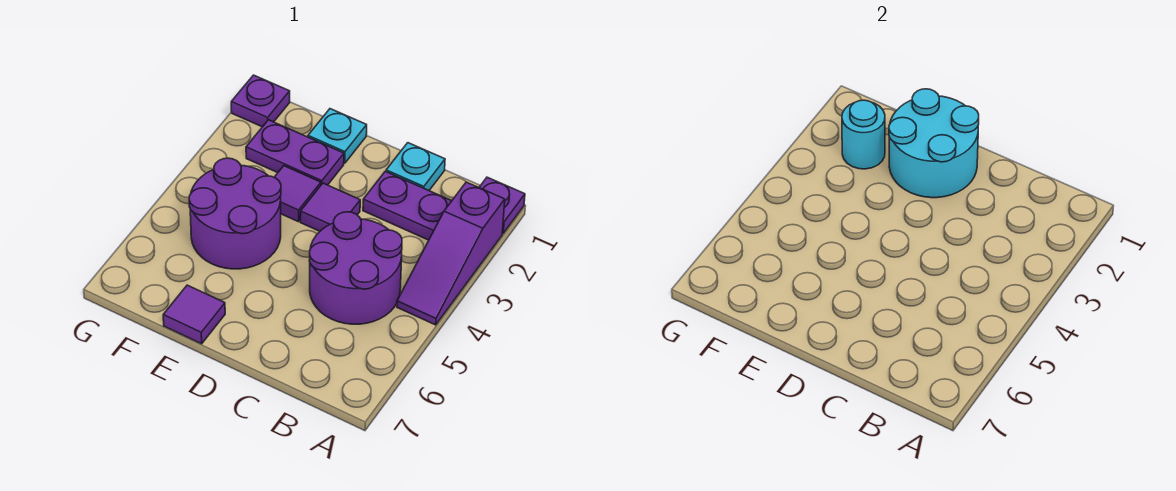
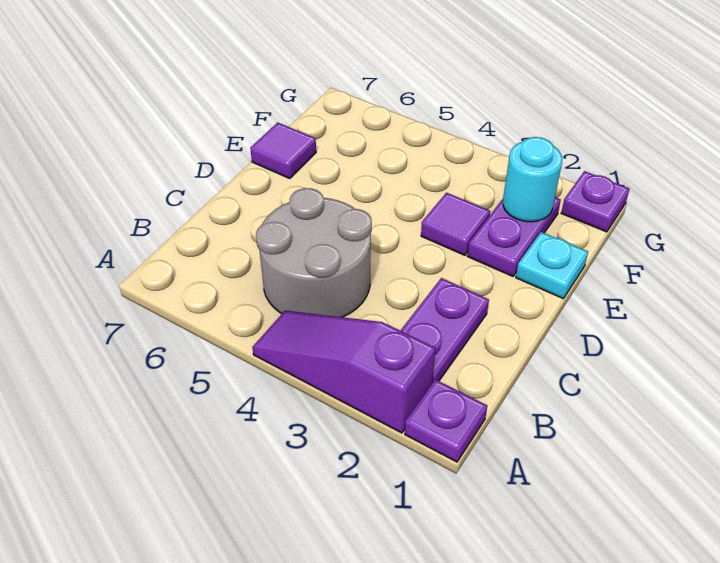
purple round brick B4:C5 level 1 -> grey round brick B4:C5 level 1
cyan plate C1 level 1 -> none
cyan round brick D1:E2 level 2 -> none
purple tile D3 level 1 -> none
purple round brick E4:F5 level 1 -> none

